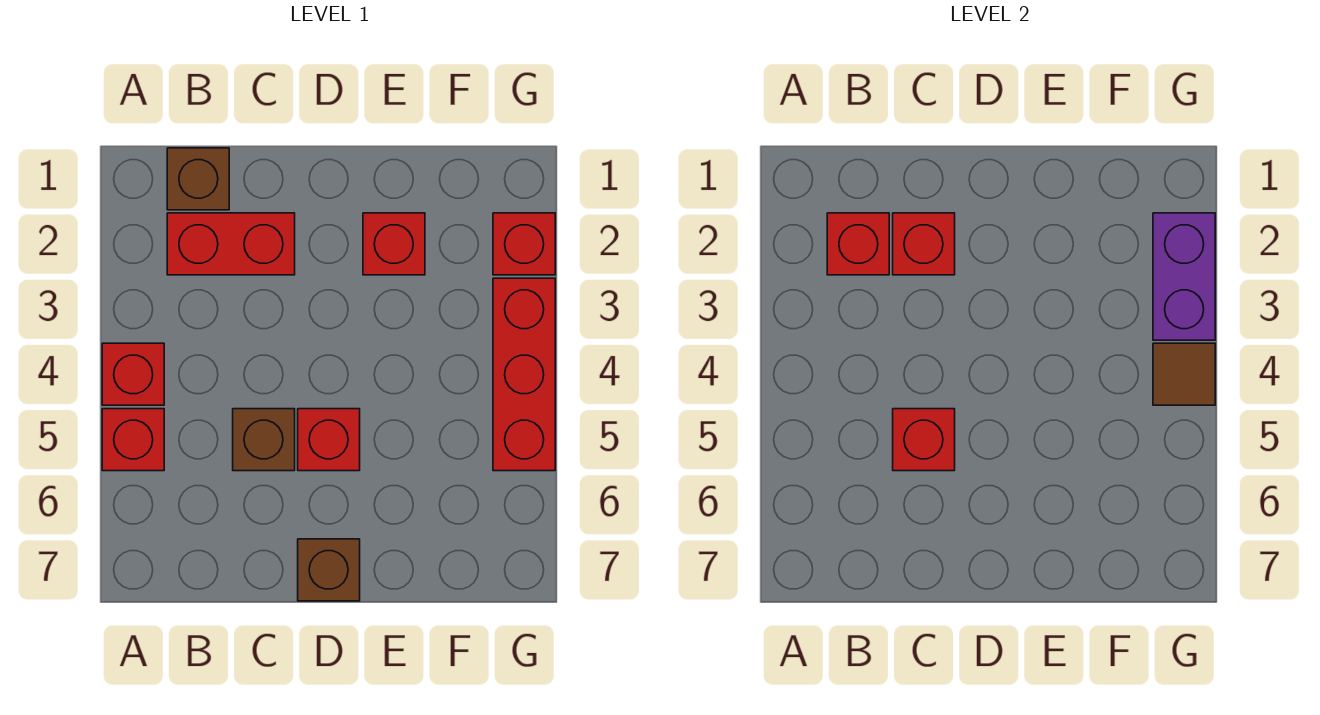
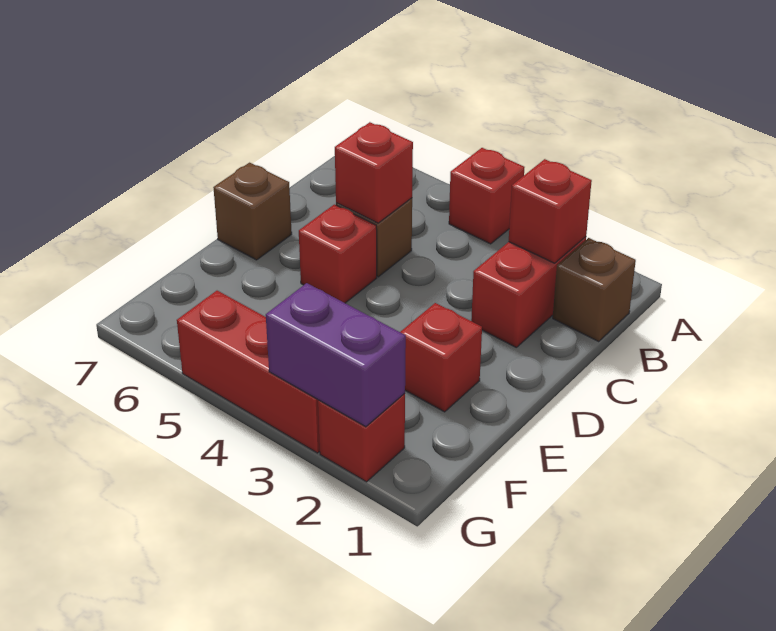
red brick A5 level 1 -> none
red brick C2 level 2 -> none
brown tile G4 level 2 -> none

